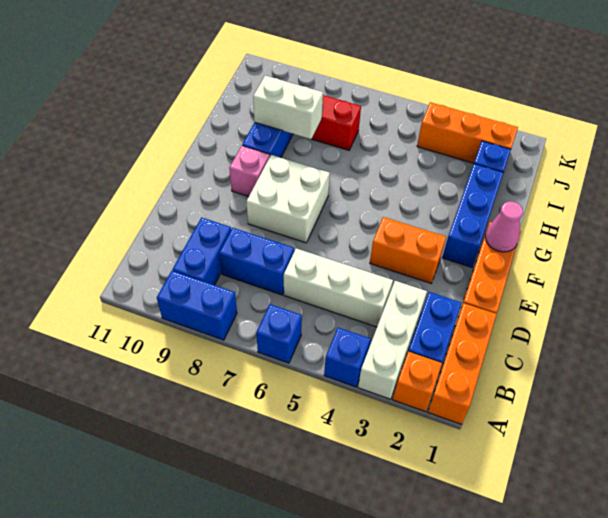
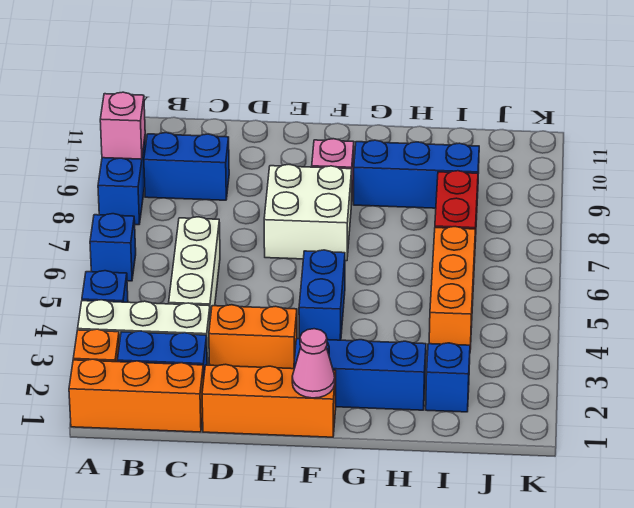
none -> pink brick A9 level 2
blue brick C7:C8 level 1 -> blue brick F4:F5 level 1
orange brick E3:E4 level 1 -> orange brick D3:E3 level 1
white brick H8:H9 level 2 -> none
orange brick J2:J4 level 1 -> orange brick I4:I6 level 1

